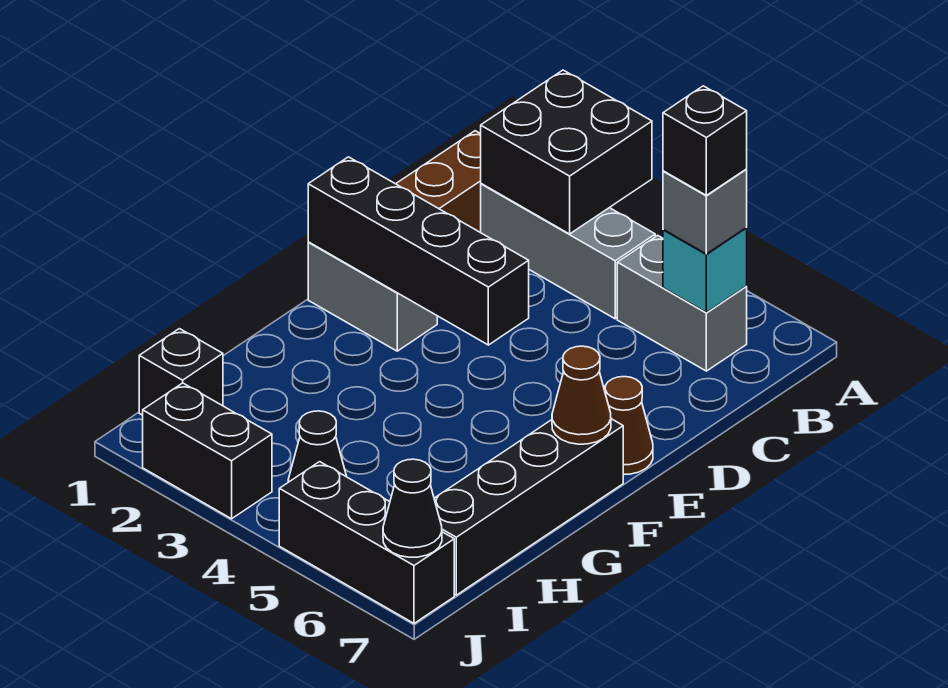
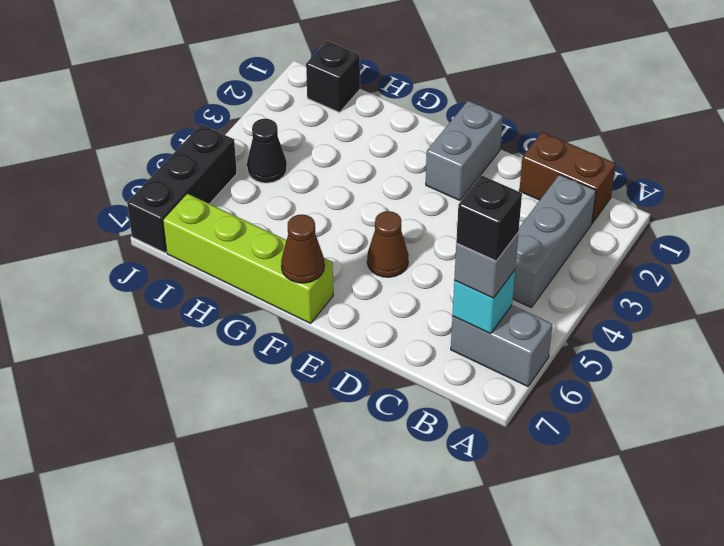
black brick A2:B3 level 2 -> none
grey brick B5:B6 level 1 -> grey brick A6:B6 level 1
black brick E1:E4 level 2 -> none
brown cone E7 level 1 -> brown cone E5 level 1
black brick F7:I7 level 1 -> lime brick F7:I7 level 1
black brick J2:J3 level 1 -> none
black cone J7 level 2 -> none

